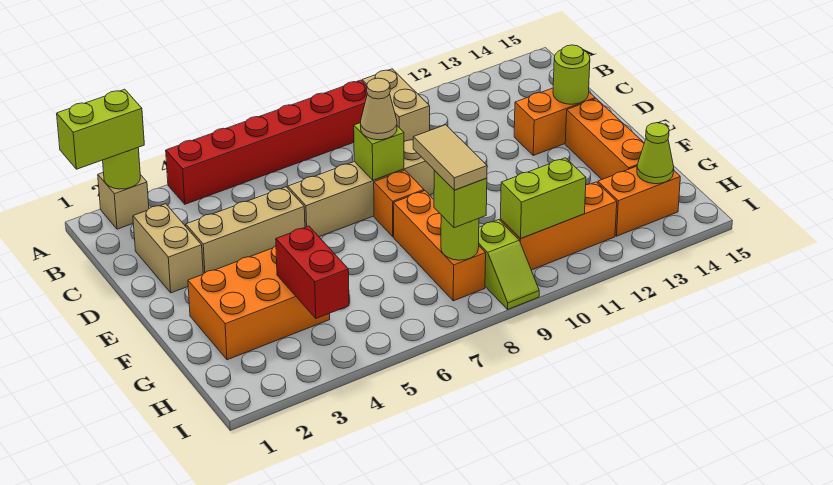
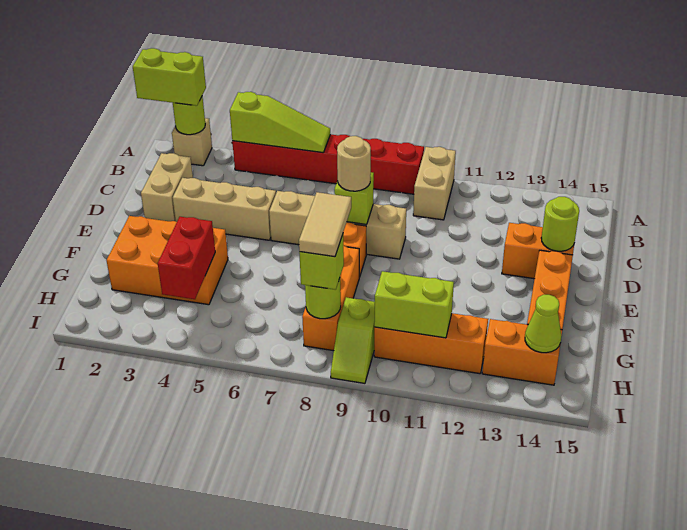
none -> lime slope A4:A6 level 2 top 4
tan cone D8 level 3 -> tan round brick D8 level 3

